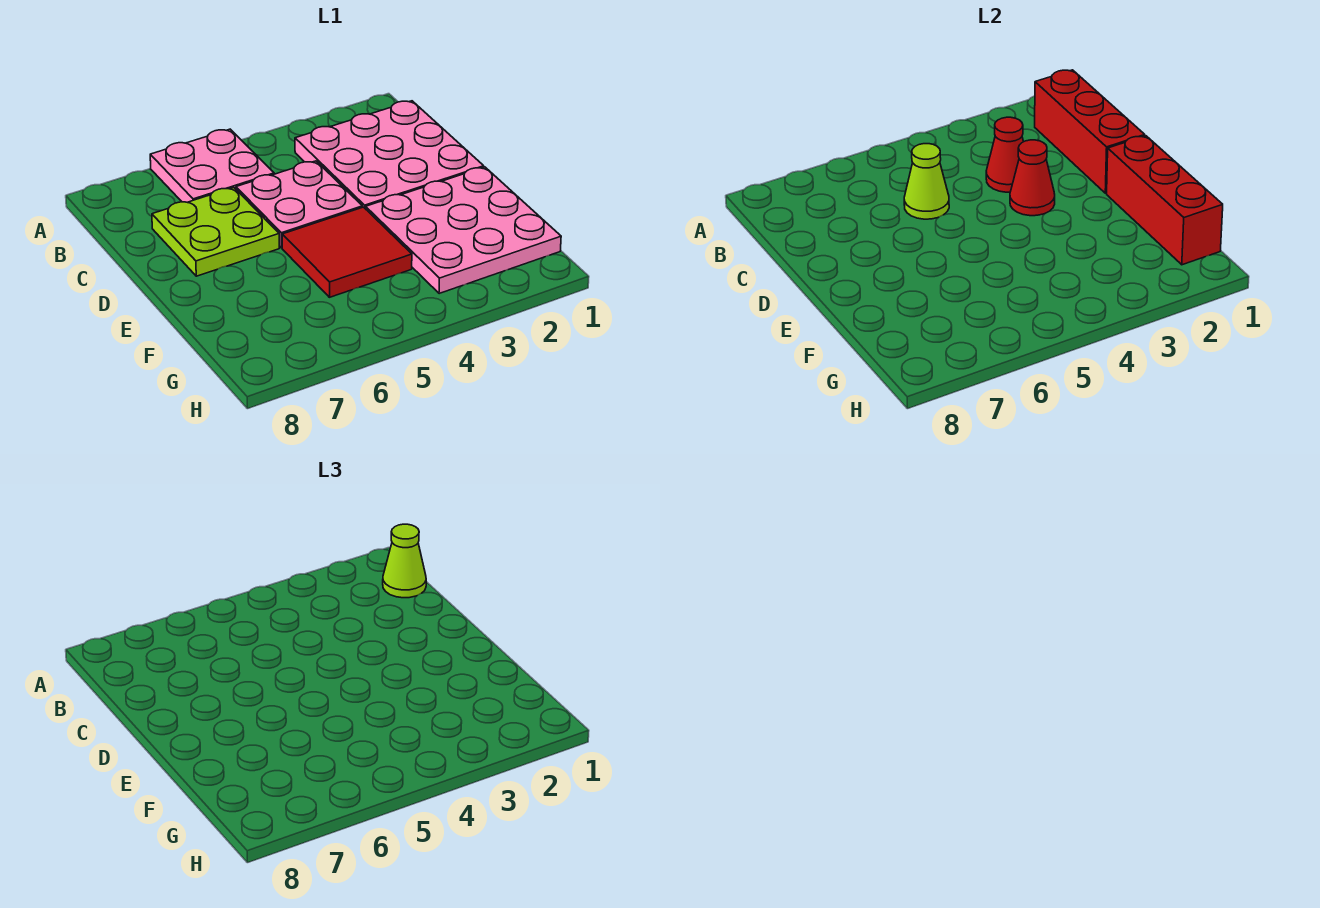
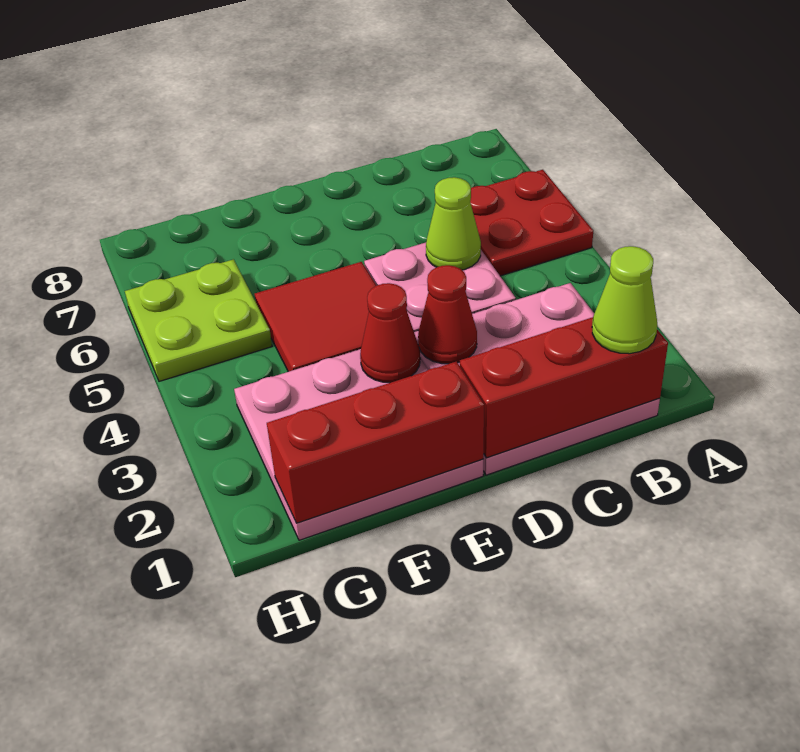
pink plate A5:B6 level 1 -> red plate A5:B6 level 1
red cone C3 level 2 -> red cone E3 level 2
lime plate C6:D7 level 1 -> lime plate G5:H6 level 1

